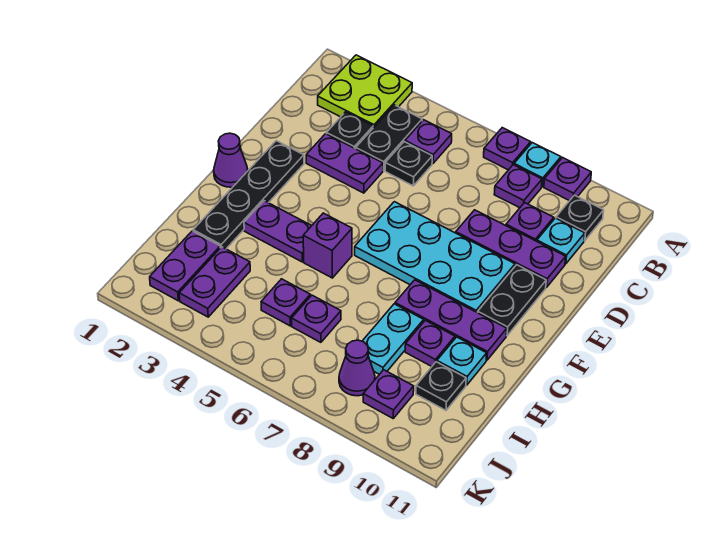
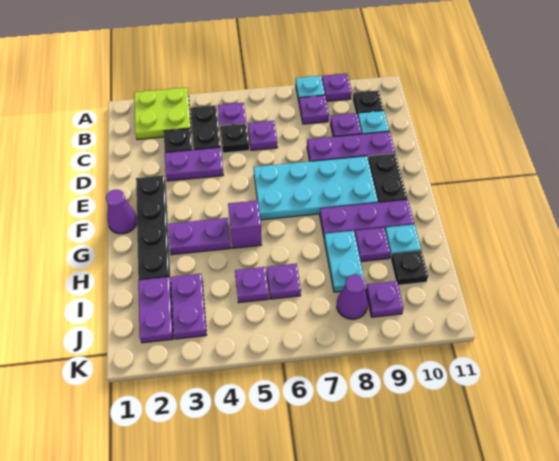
purple plate A7 level 1 -> purple plate C6 level 1

